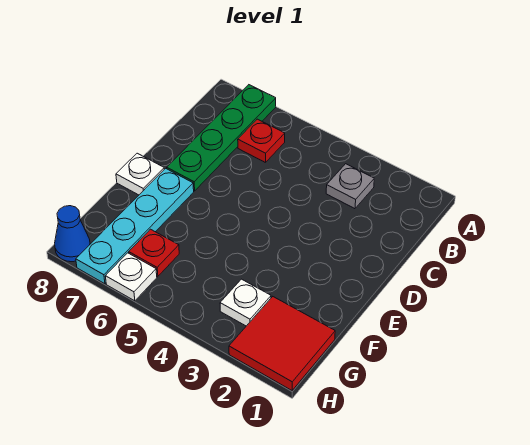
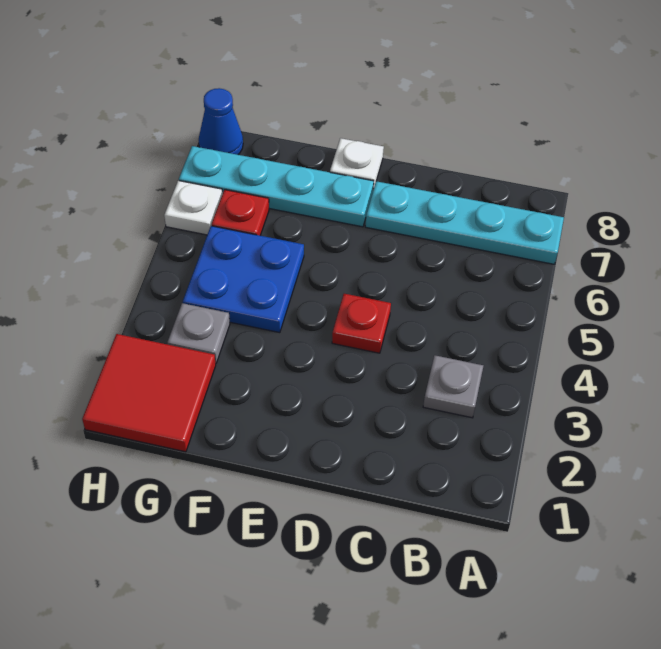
green plate A7:D7 level 1 -> cyan plate A7:D7 level 1
red plate B6 level 1 -> red plate D4 level 1
none -> blue plate F4:G5 level 1
white plate G3 level 1 -> grey plate G3 level 1

